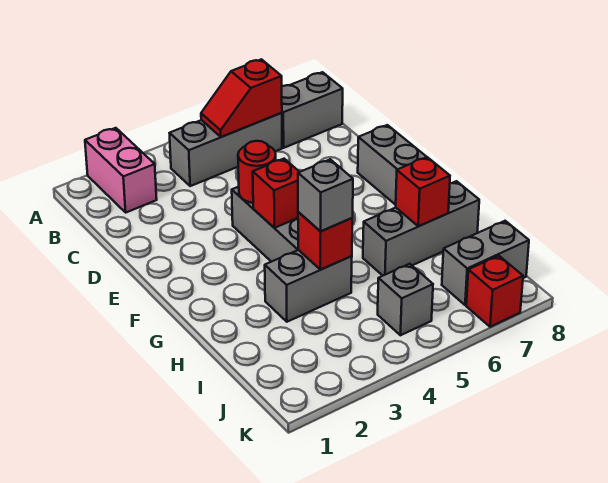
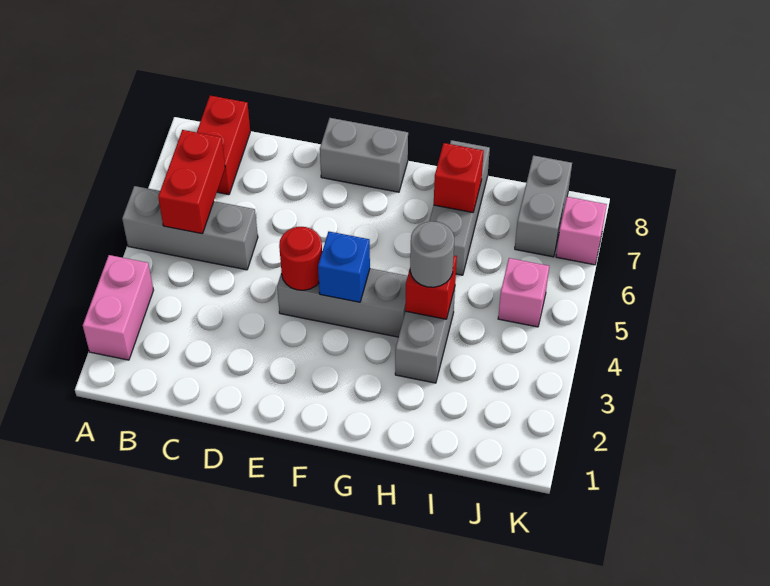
pink brick A2:B2 level 1 -> pink brick A2:A3 level 1
grey brick B4:B6 level 1 -> grey brick A5:C5 level 1
red slope B5:B6 level 2 top 6 -> red brick B5:B6 level 2
grey brick B7:B8 level 1 -> red brick B7:B8 level 1
red brick F4 level 2 -> blue brick F4 level 2
grey brick H4 level 3 -> grey round brick H4 level 3
grey brick J5 level 1 -> pink brick J5 level 1
red brick K7 level 1 -> pink brick K7 level 1

